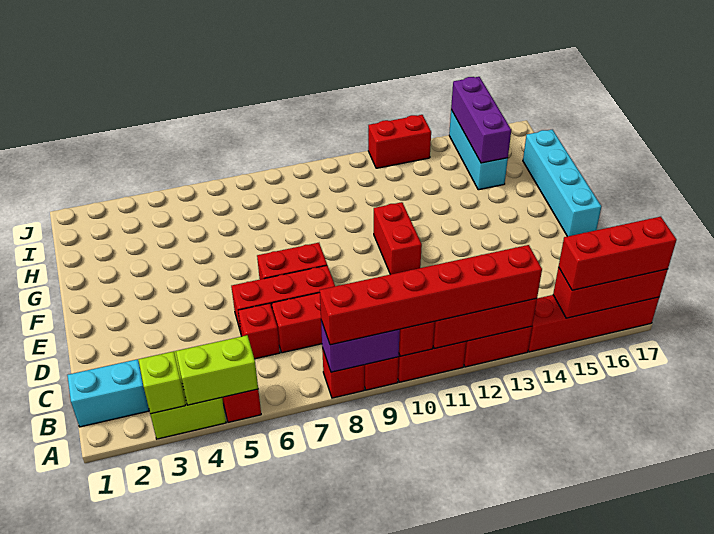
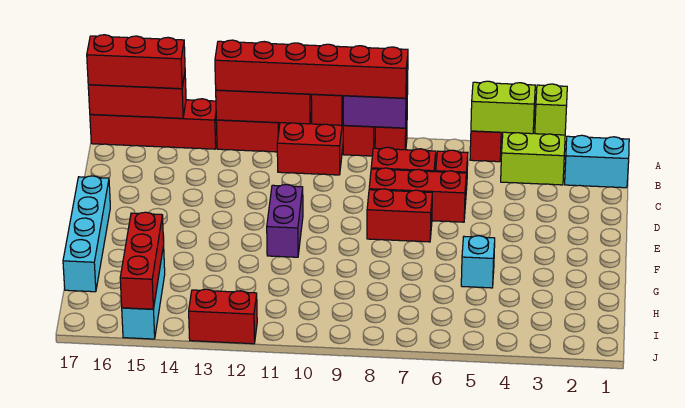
red brick E11:F11 level 1 -> purple brick E11:F11 level 1
none -> cyan brick G5 level 1
purple brick H15:J15 level 2 -> red brick H15:J15 level 2

